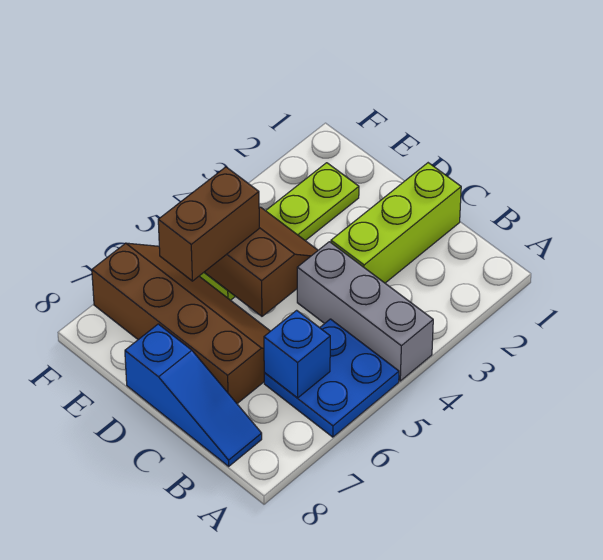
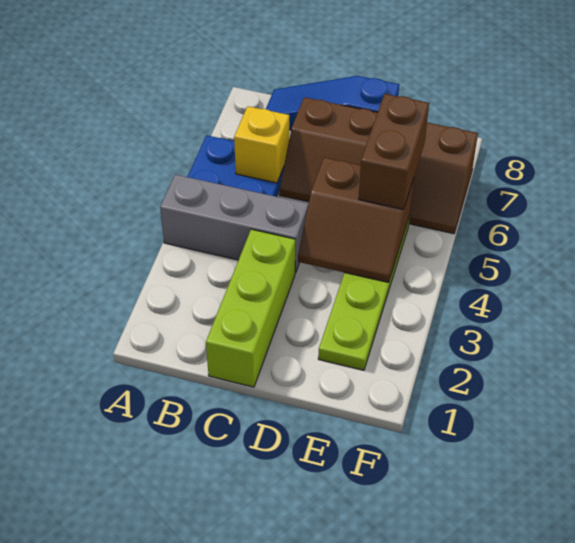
blue brick B6 level 2 -> yellow brick B6 level 2

